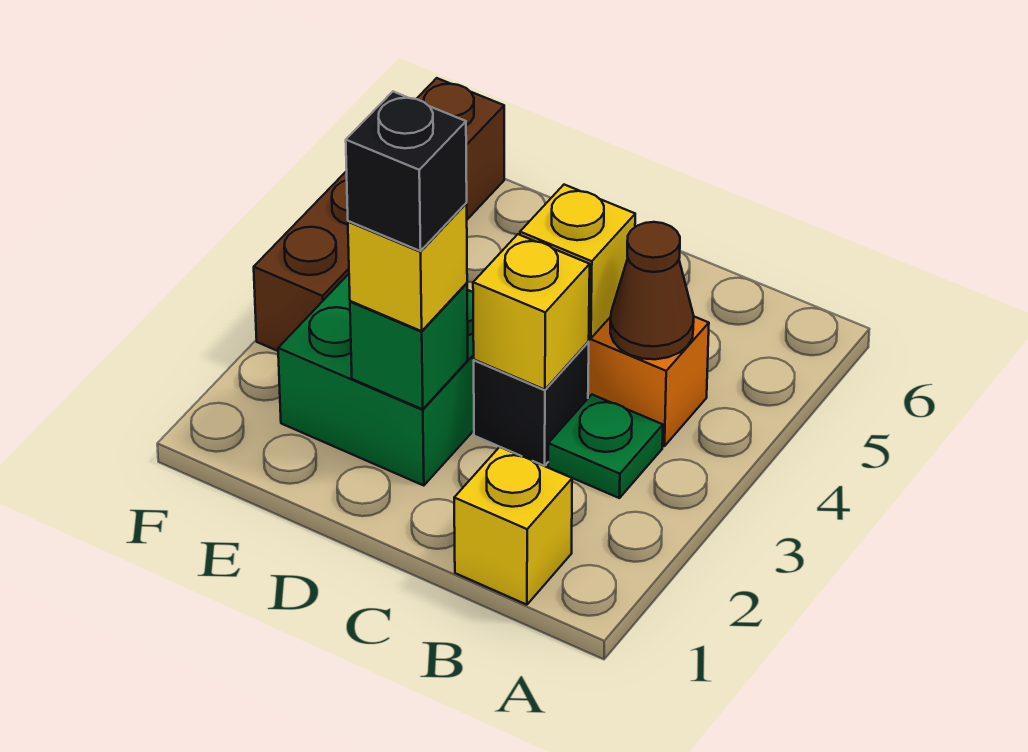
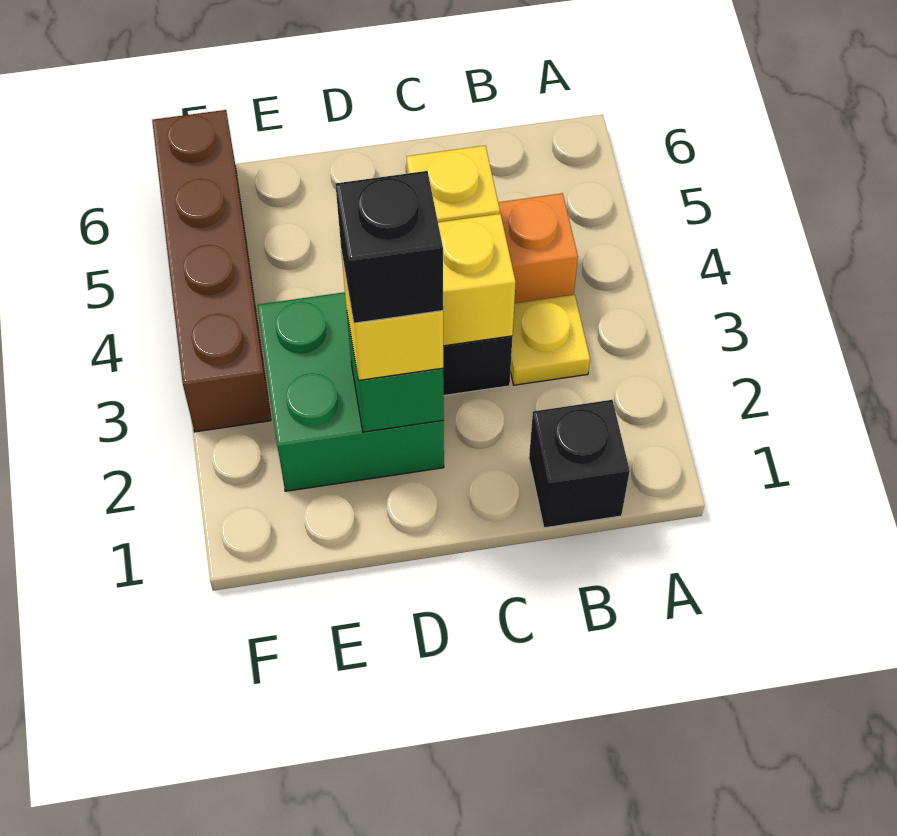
yellow brick B1 level 1 -> black brick B1 level 1
green plate B3 level 1 -> yellow plate B3 level 1
brown cone B4 level 2 -> none

